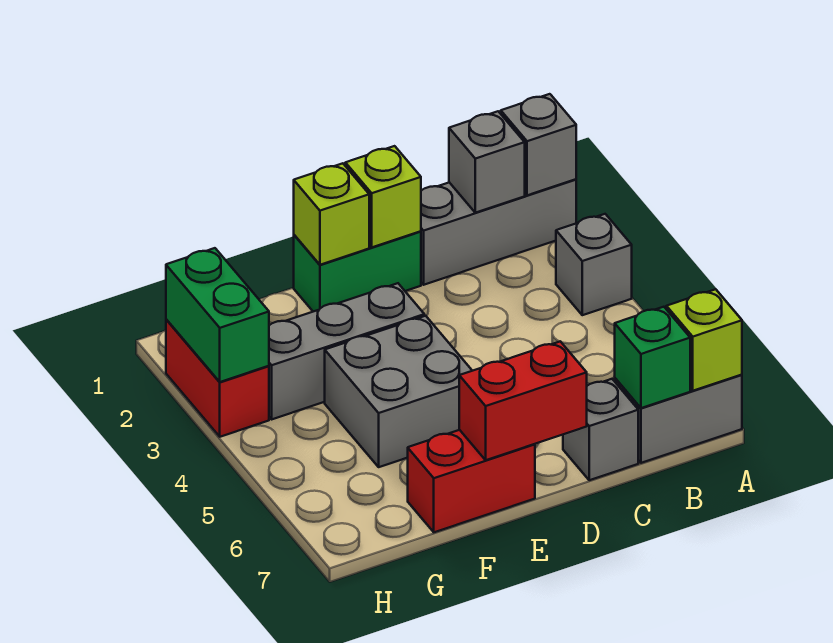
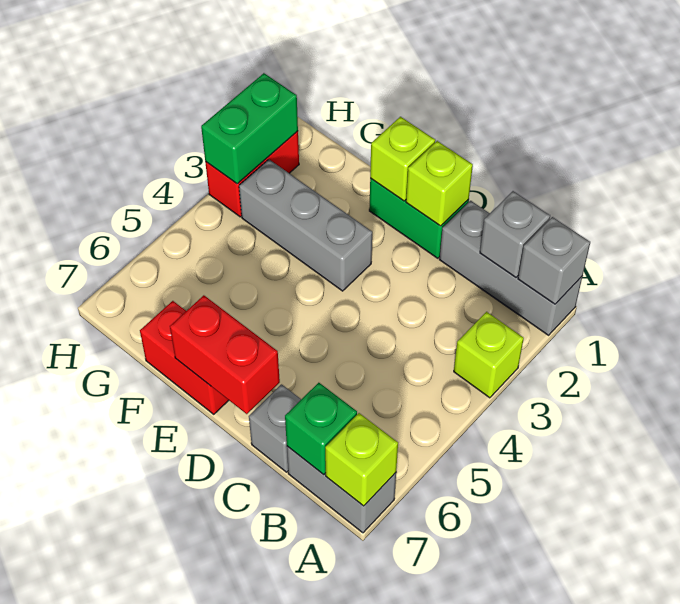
grey brick A3 level 1 -> lime brick A3 level 1
grey brick E4:F5 level 1 -> none

